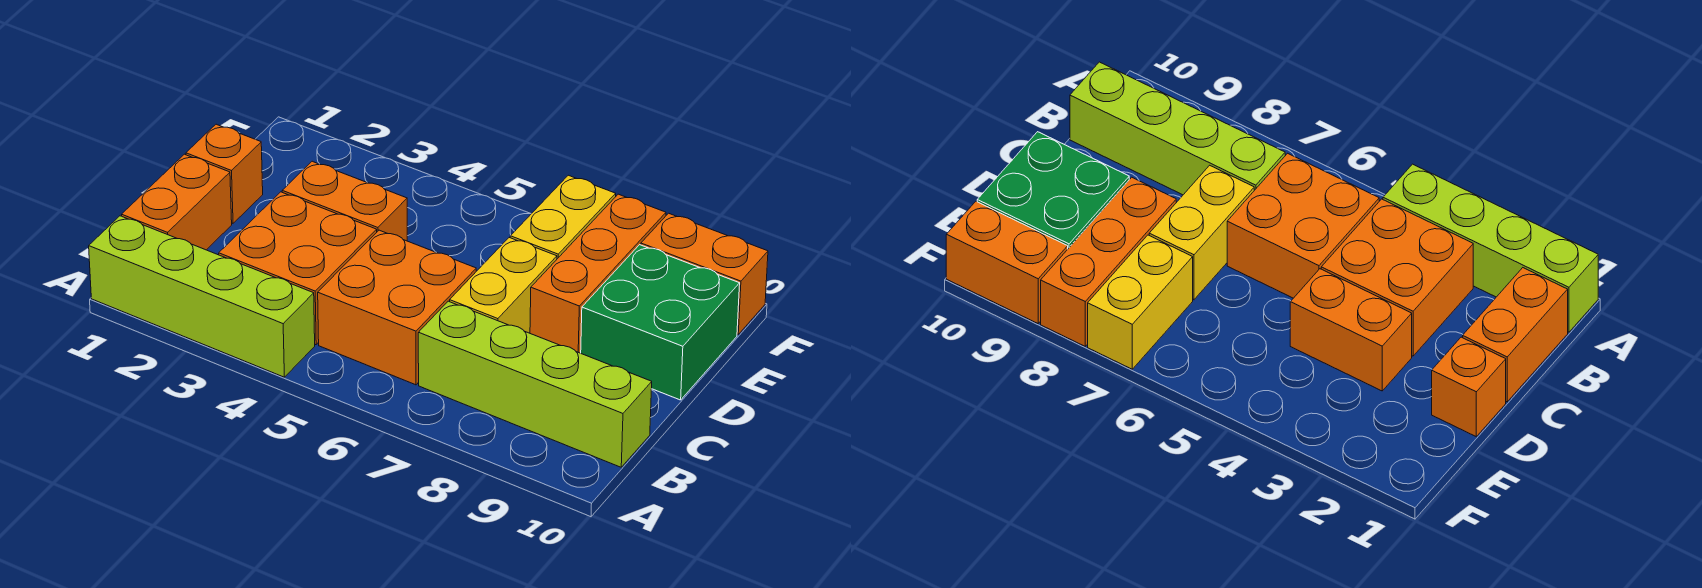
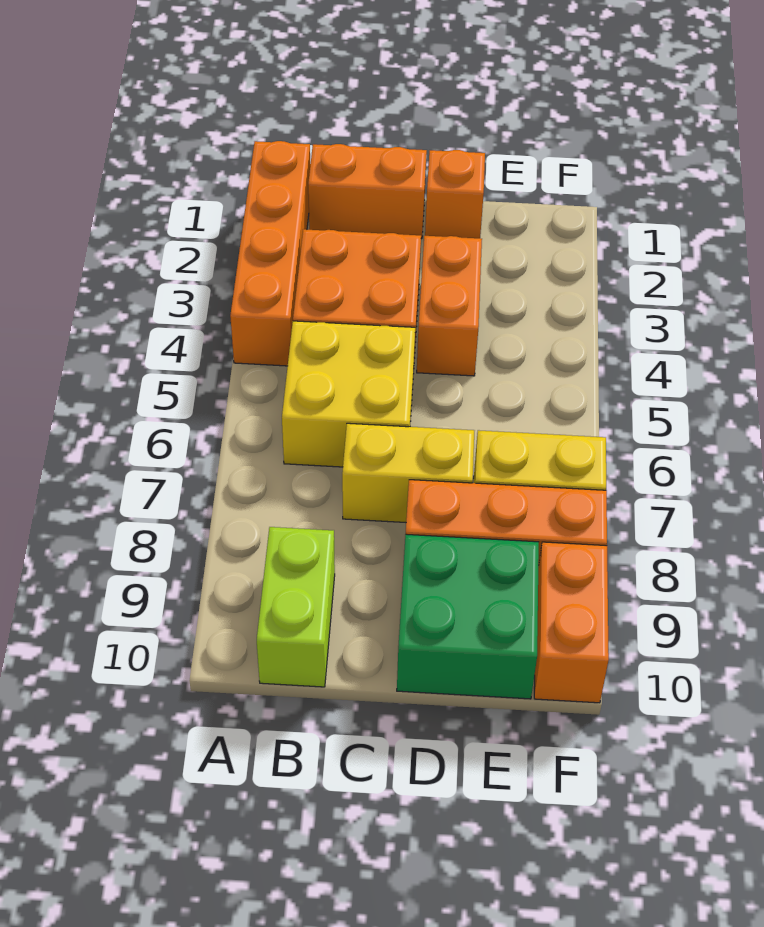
lime brick A1:A4 level 1 -> orange brick A1:A4 level 1
orange brick B5:C6 level 1 -> yellow brick B5:C6 level 1
lime brick B7:B10 level 1 -> lime brick B9:B10 level 1

